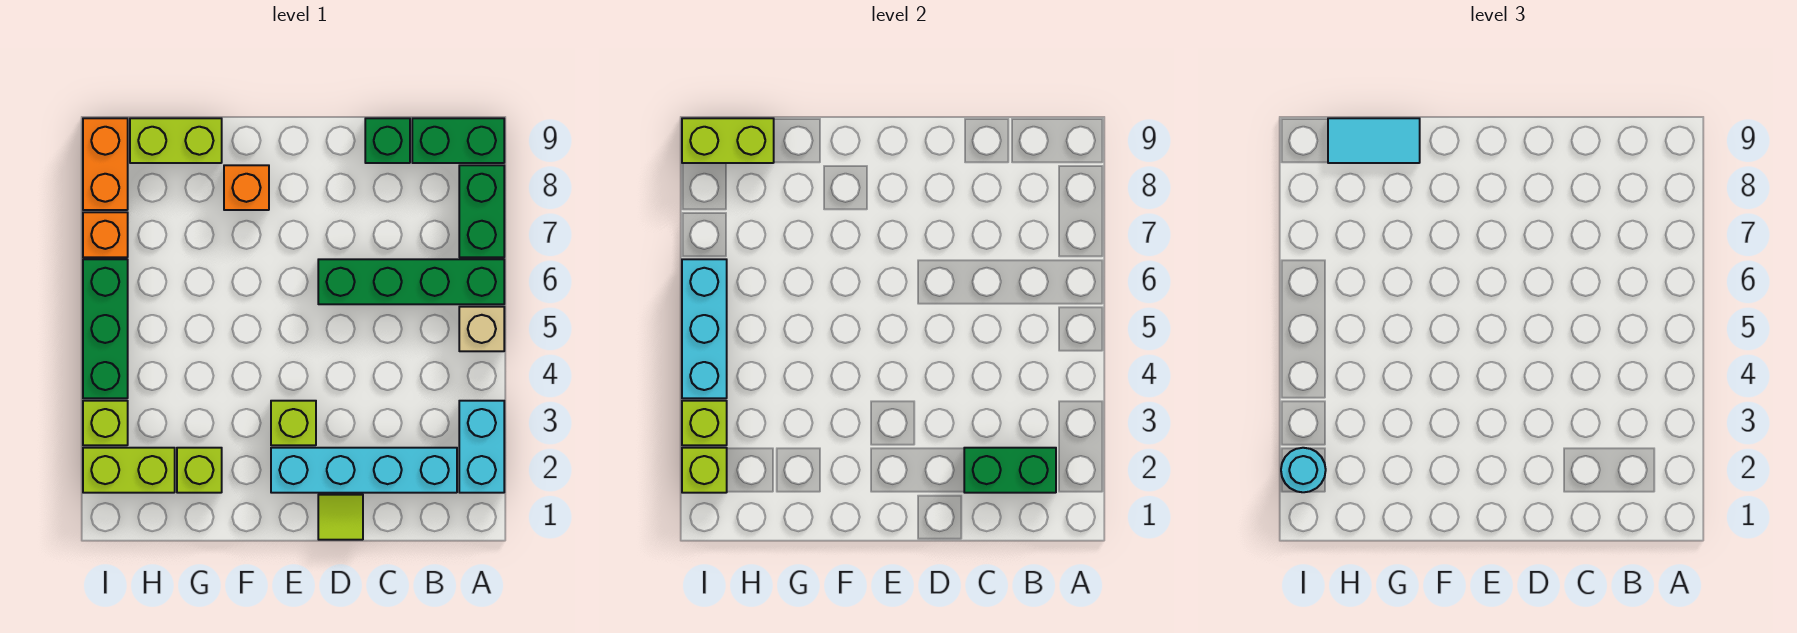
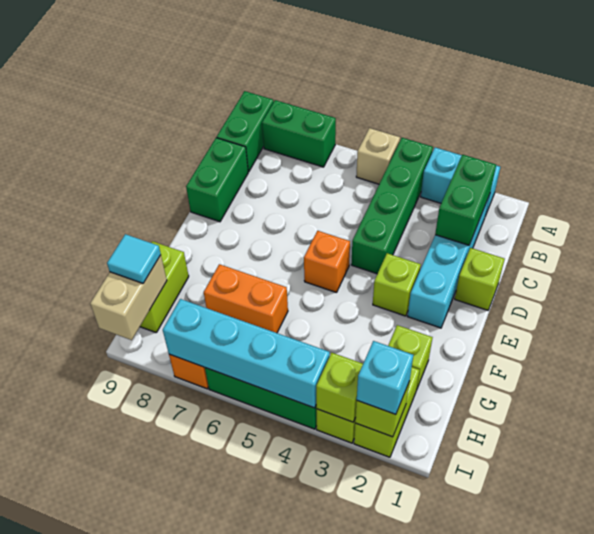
green brick A6:D6 level 1 -> green brick A4:D4 level 1
green brick C9 level 1 -> green brick C9:D9 level 1
lime tile D1 level 1 -> lime brick D1 level 1
orange brick F8 level 1 -> orange brick E5 level 1
cyan tile G9:H9 level 3 -> cyan tile H9 level 3
lime brick H9:I9 level 2 -> tan brick H9:I9 level 2
cyan round brick I2 level 3 -> cyan brick I2 level 3
cyan brick I4:I6 level 2 -> cyan brick I4:I7 level 2
orange brick I8:I9 level 1 -> orange brick G6:G7 level 1

